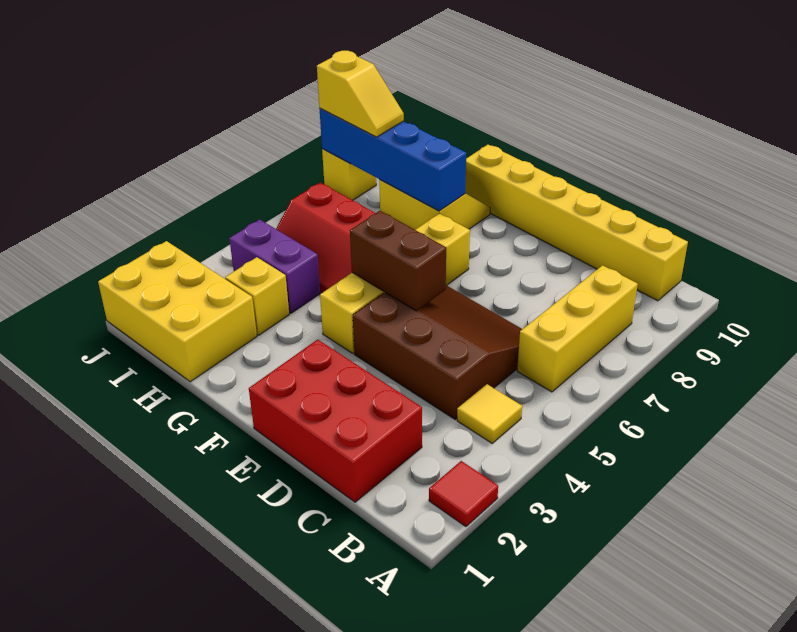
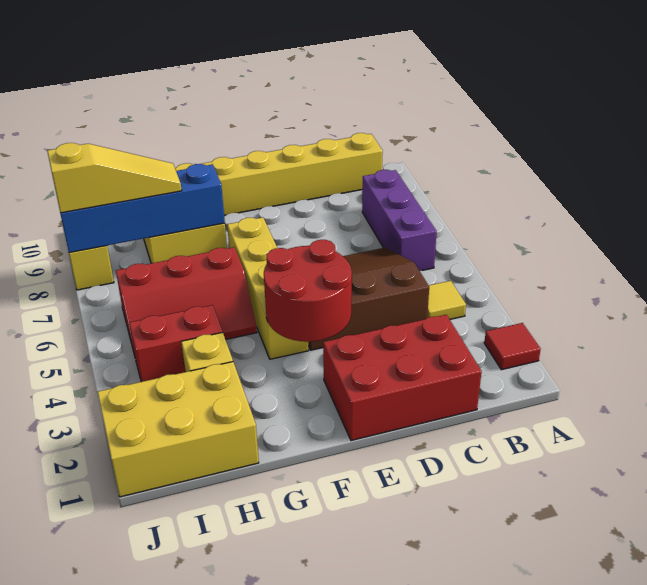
yellow brick B6:B8 level 1 -> purple brick B6:B8 level 1
none -> red round brick E3:F4 level 2
brown brick E5:F5 level 2 -> none
purple brick H4:I4 level 1 -> red brick H4:I4 level 1
yellow slope I8:J8 level 3 top J -> yellow slope H8:J8 level 3 top J

